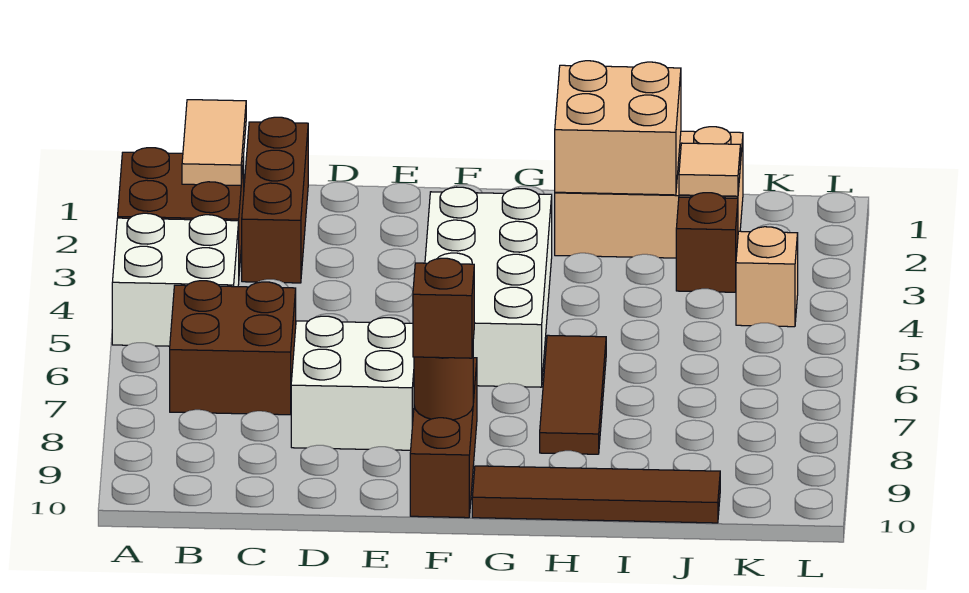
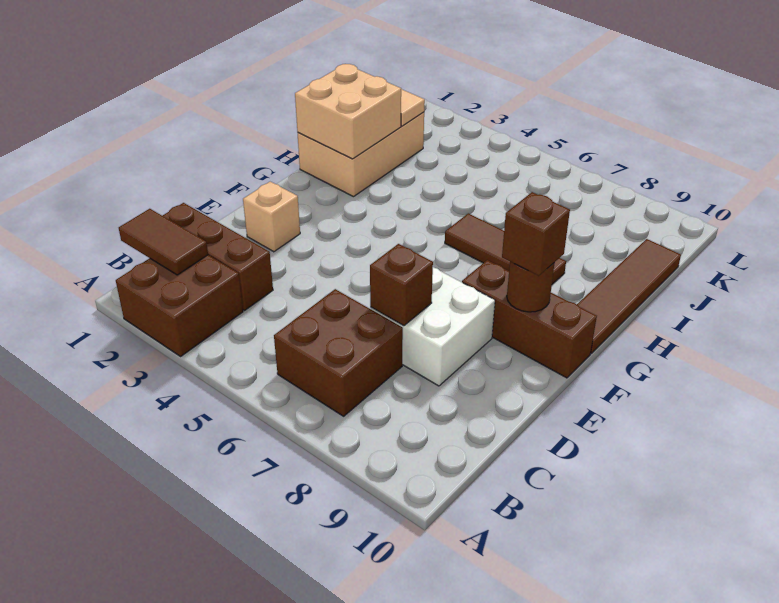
white brick A4:B5 level 1 -> none
tan tile B1:B2 level 2 -> brown tile B1:B2 level 2
white brick F3:G6 level 1 -> none
brown brick J3 level 1 -> brown brick D7 level 2
tan brick K4 level 1 -> tan brick E2 level 1

